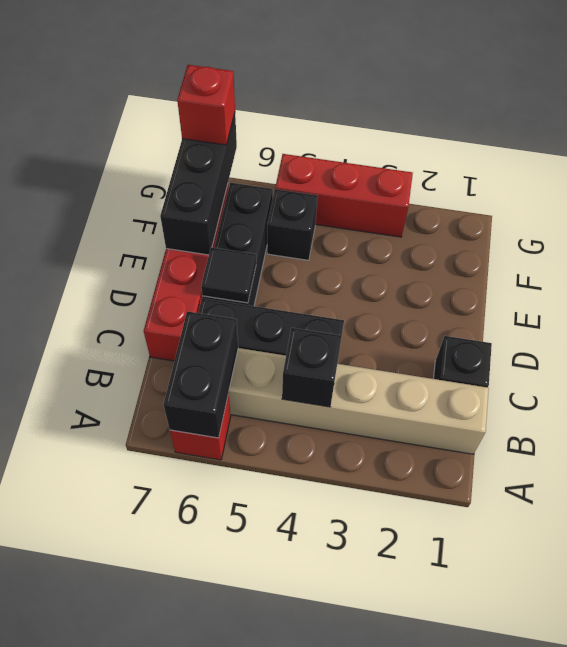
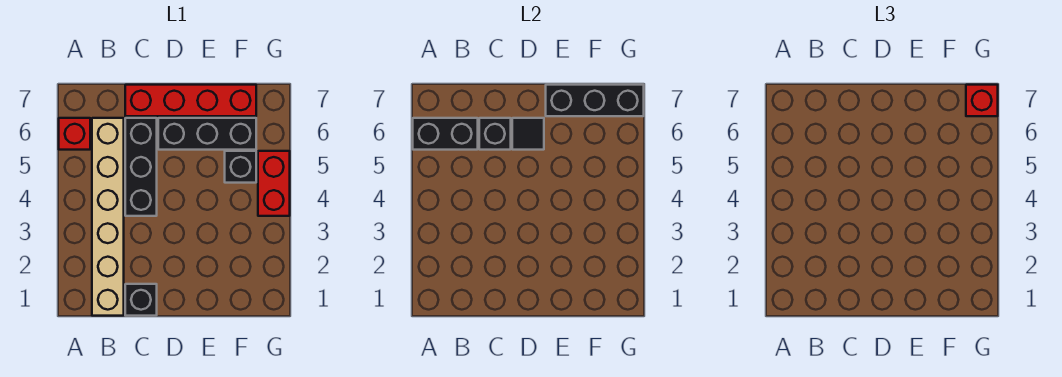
black brick B4 level 2 -> black brick C6 level 2
red brick G3:G5 level 1 -> red brick G4:G5 level 1

